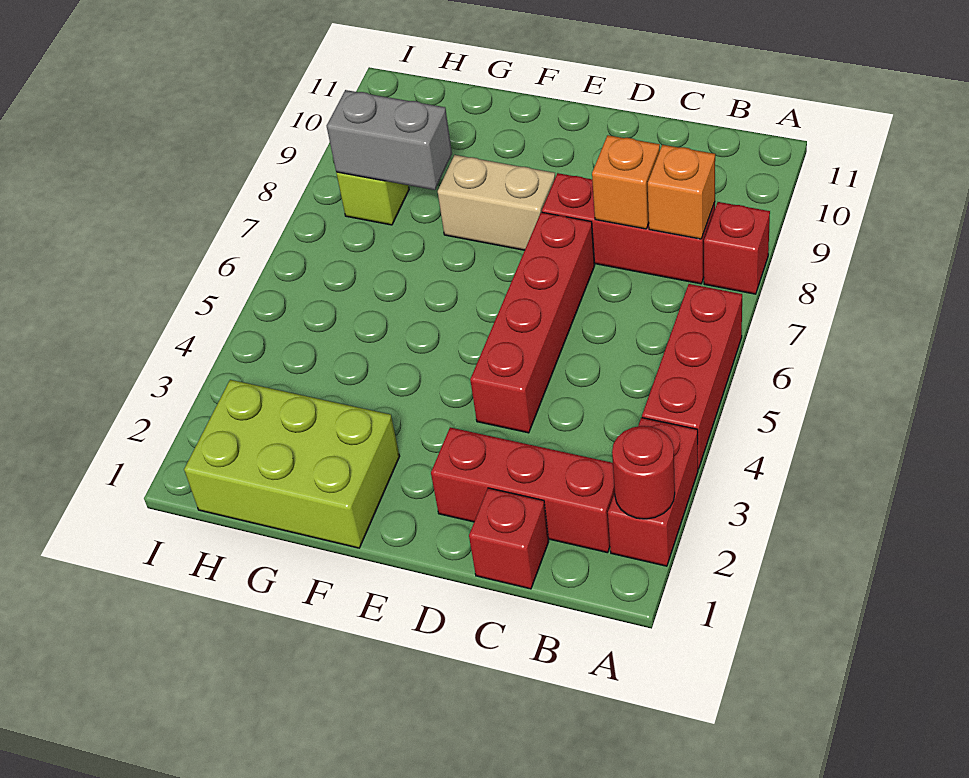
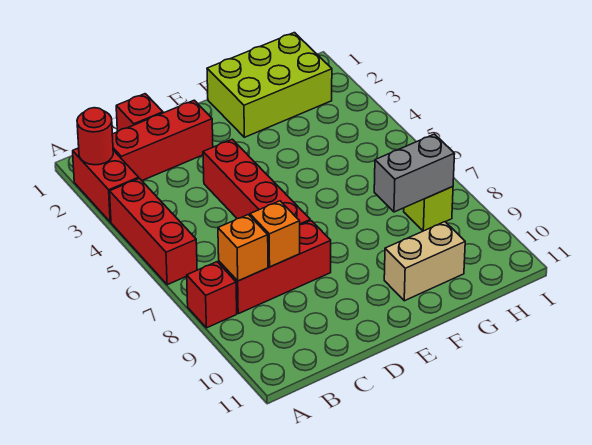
tan brick E8:F8 level 1 -> tan brick F10:G10 level 1

